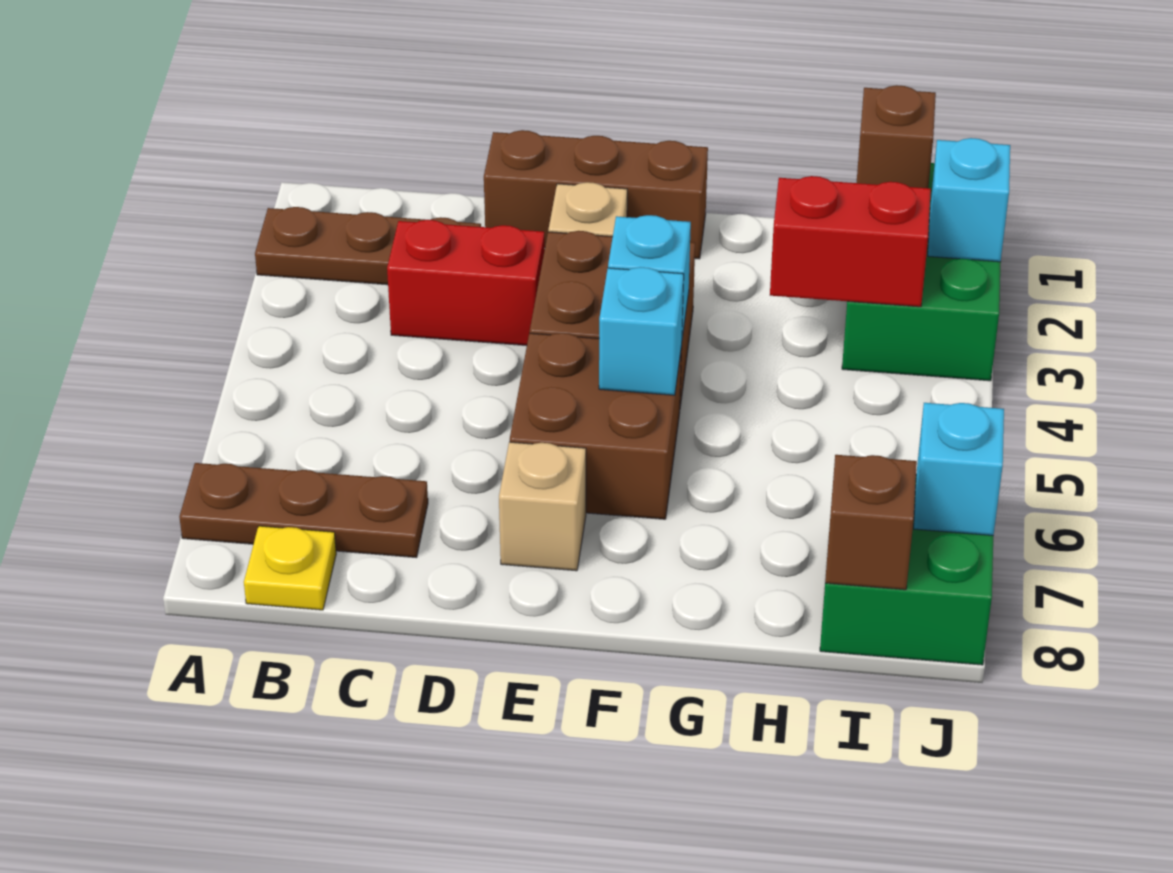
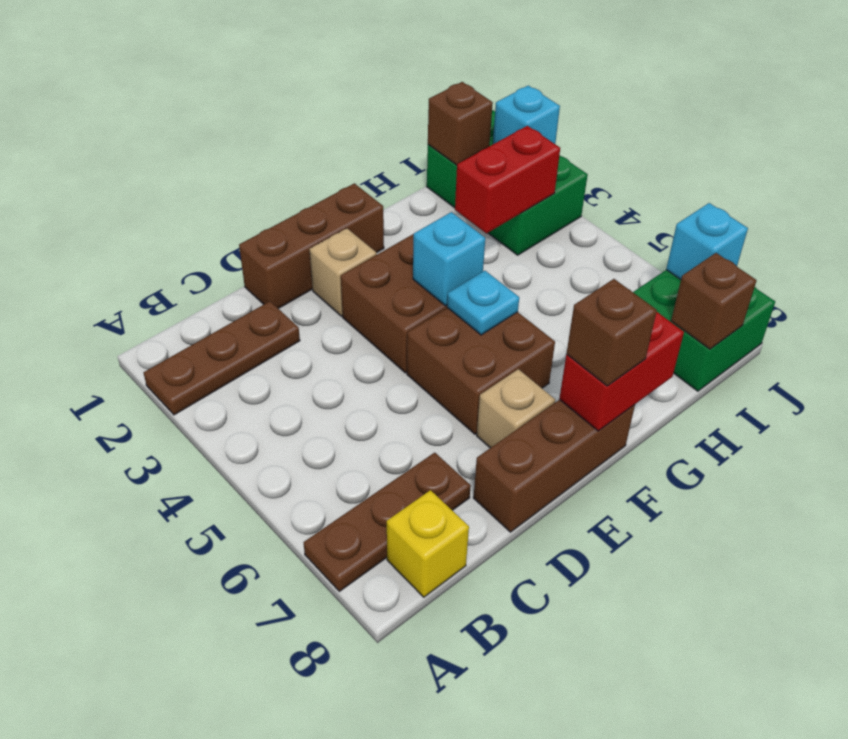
yellow plate B8 level 1 -> yellow brick B8 level 1
red brick C3:D3 level 1 -> red brick F8:G8 level 2
none -> brown brick D8:F8 level 1
cyan brick F5 level 2 -> cyan plate F5 level 2
none -> brown brick F8 level 3

